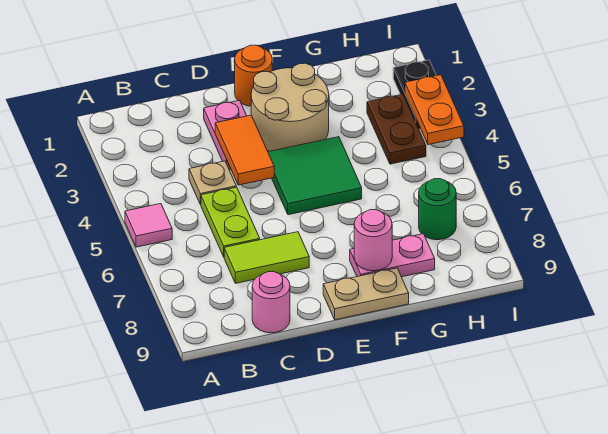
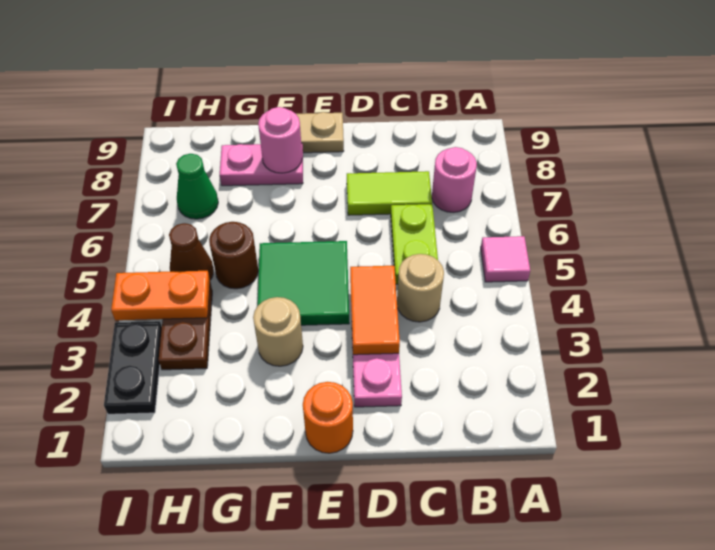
tan plate C4 level 1 -> tan round brick C4 level 1
pink round brick C9 level 1 -> pink round brick B7 level 1
tan round brick E2:F3 level 1 -> tan round brick F3 level 1
none -> brown round brick G5 level 1
none -> brown cone H5 level 1
green round brick H7 level 1 -> green cone H7 level 1
orange plate I3:I4 level 2 -> orange plate H4:I4 level 2

